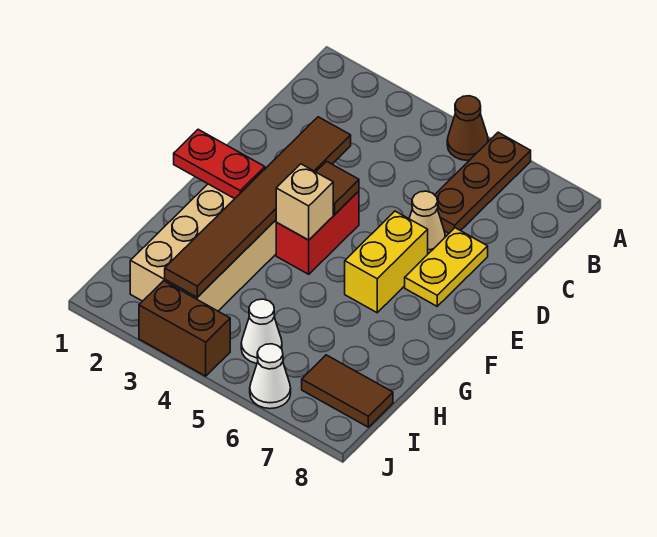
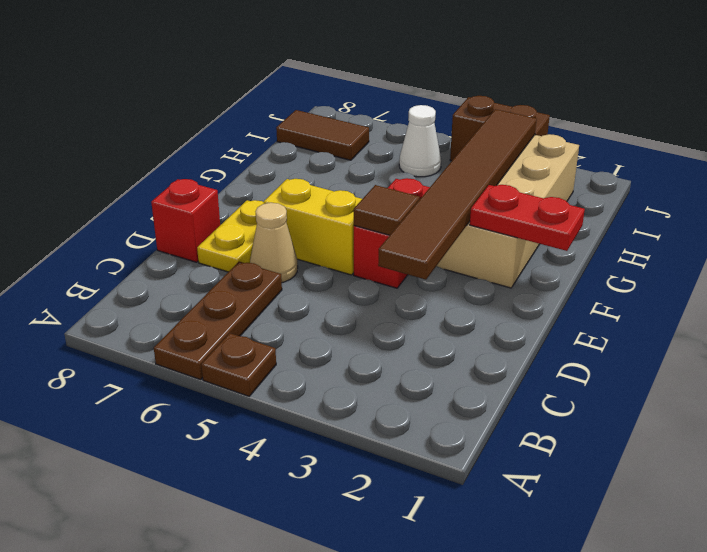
brown cone A5 level 1 -> brown plate A5 level 1
none -> red brick D8 level 1
yellow brick E6:F6 level 1 -> yellow brick E5:E6 level 1
tan brick F4 level 2 -> none
white cone J6 level 1 -> none

